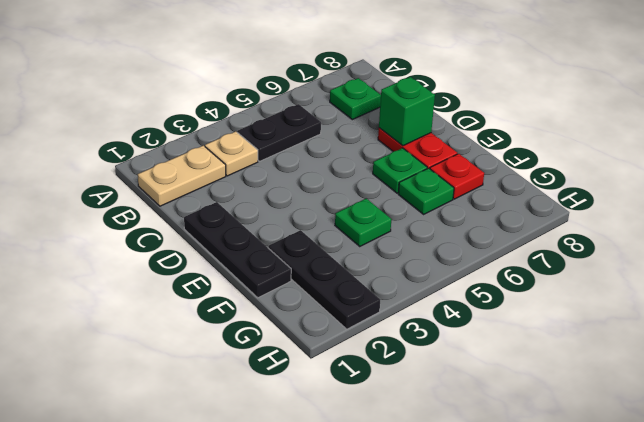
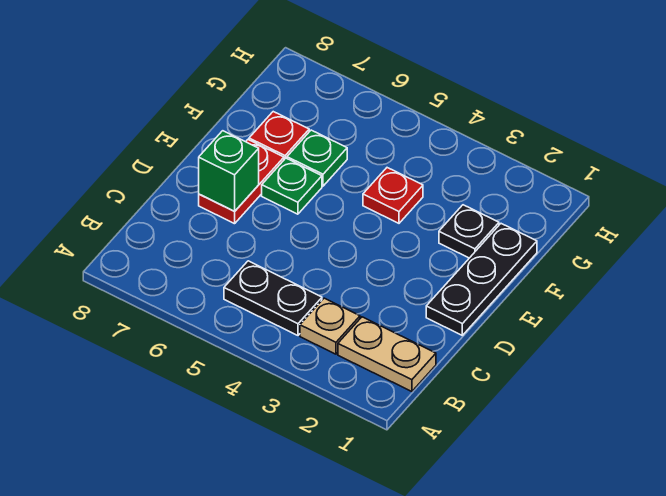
green plate B7 level 1 -> none
black plate F2:H2 level 1 -> black plate F2 level 1
green plate F4 level 1 -> red plate F4 level 1

